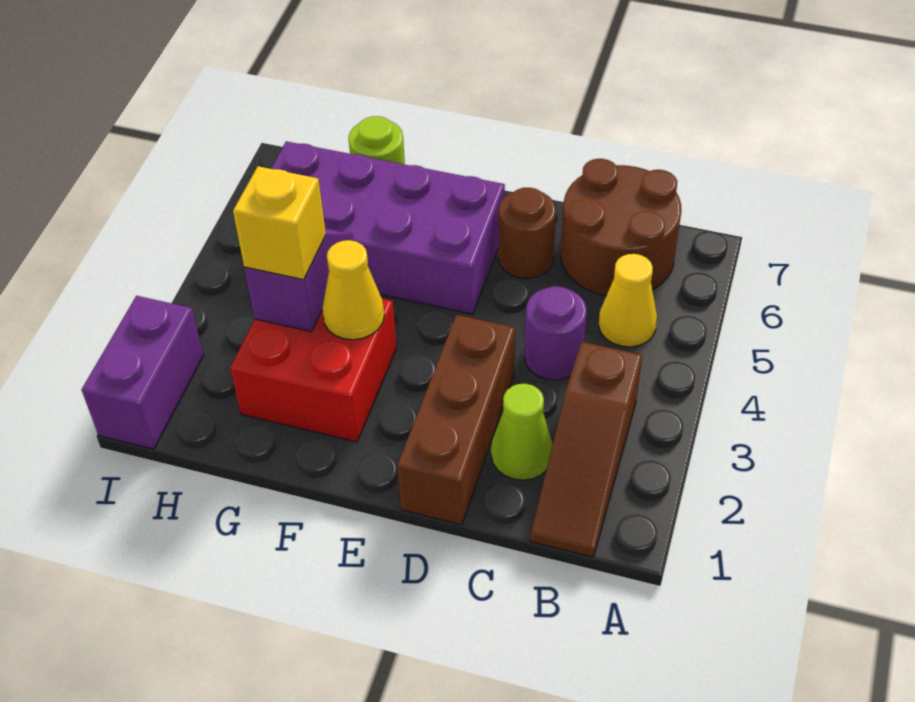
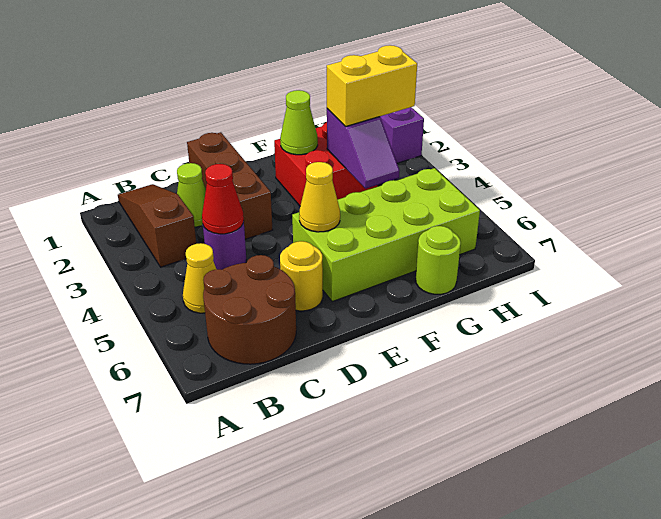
none -> red cone C4 level 2
brown round brick D6 level 1 -> yellow round brick D6 level 1
purple brick E5:H6 level 1 -> lime brick E5:H6 level 1
none -> lime cone F2 level 2
yellow cone F3 level 2 -> yellow cone E5 level 2
yellow brick G3 level 3 -> yellow brick G3:H3 level 3

